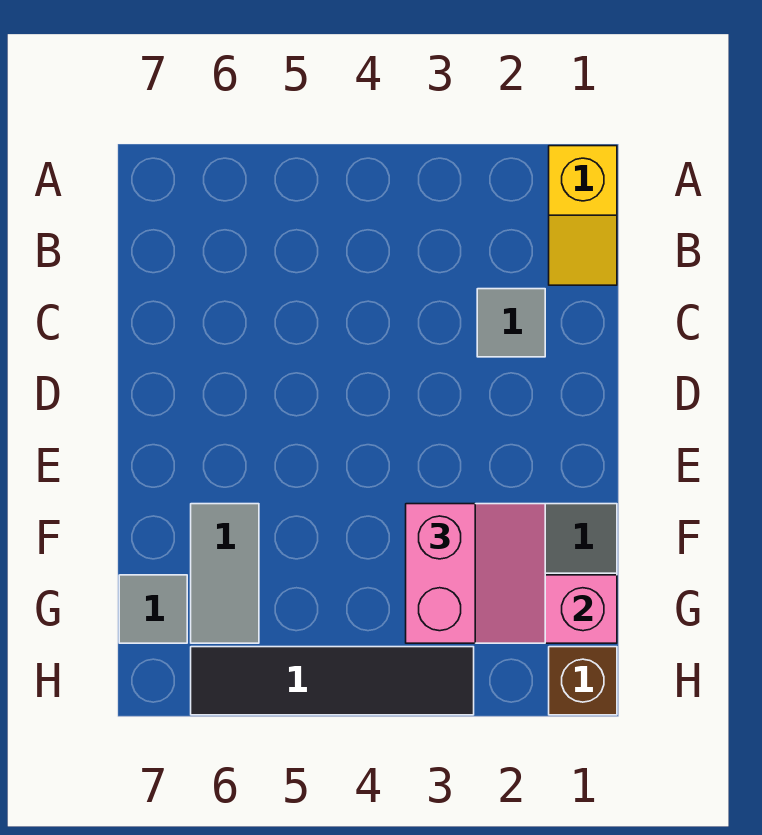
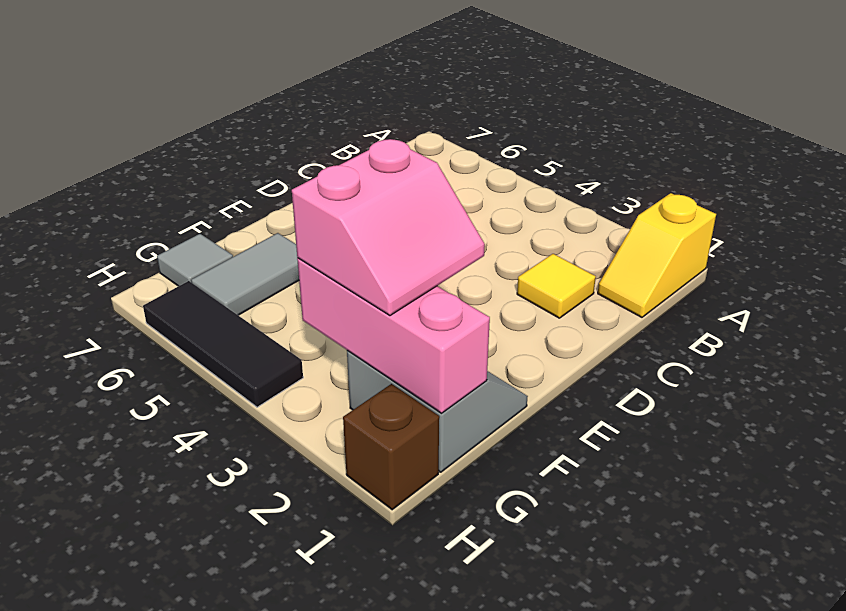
grey tile C2 level 1 -> yellow tile C2 level 1
black tile H3:H6 level 1 -> black tile H4:H6 level 1

